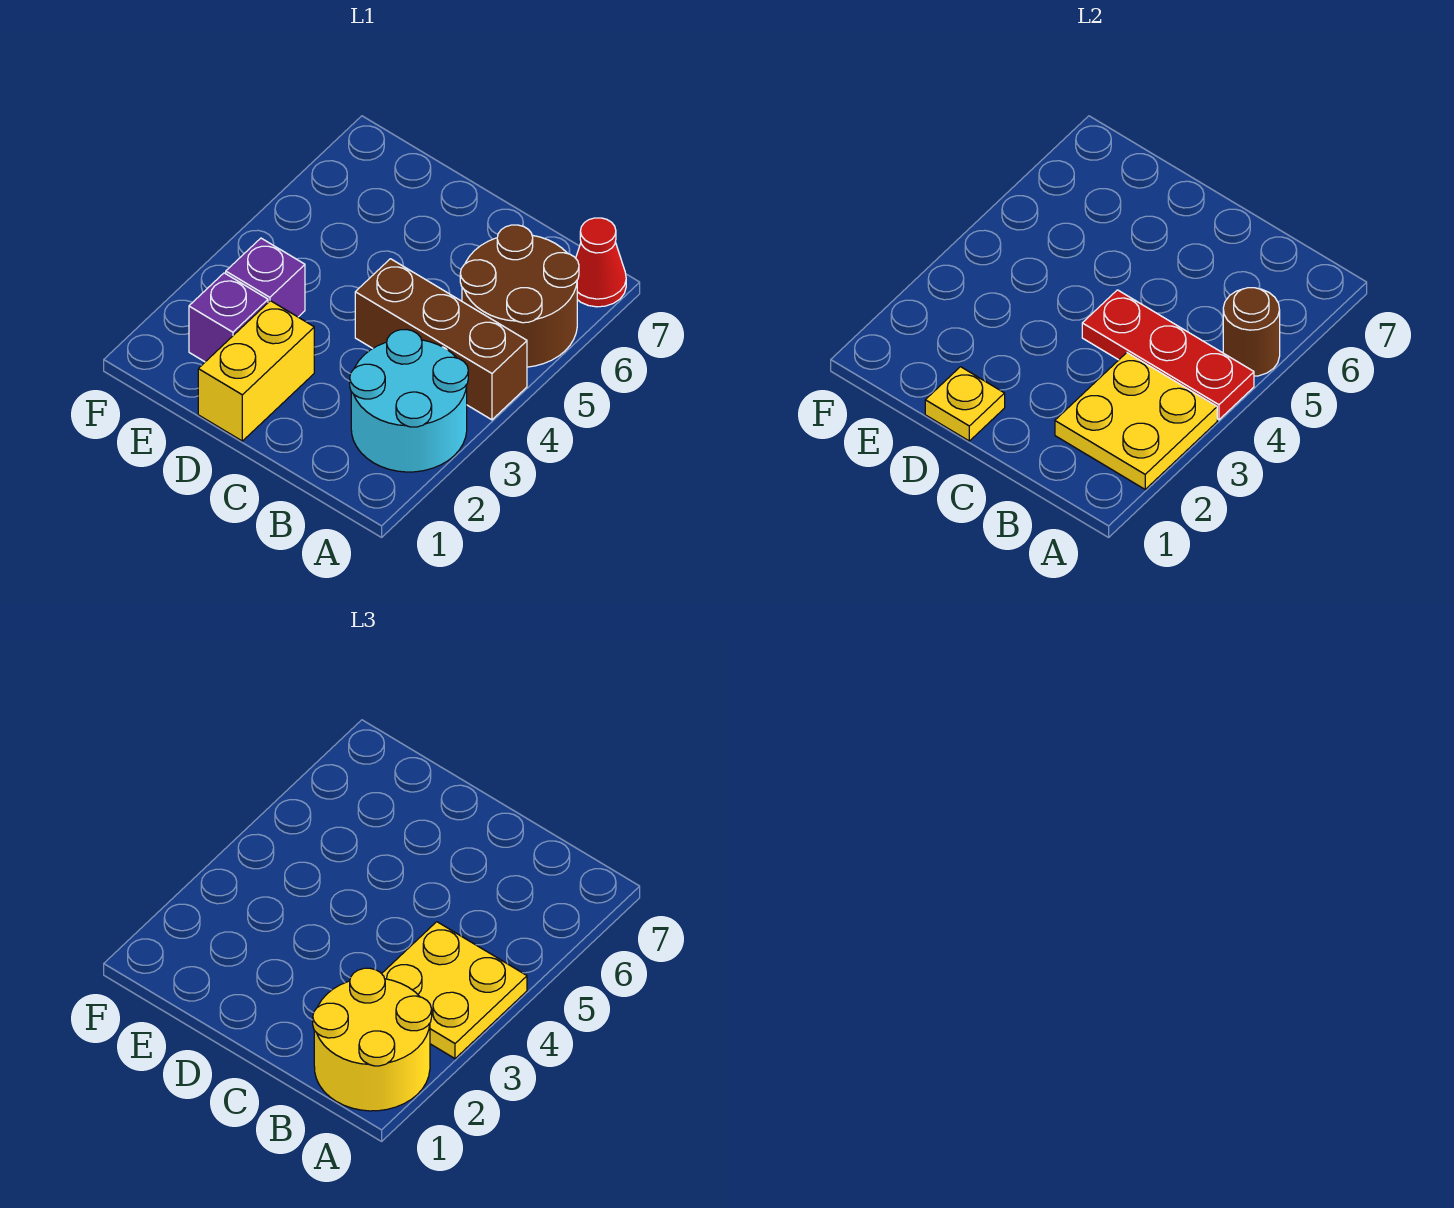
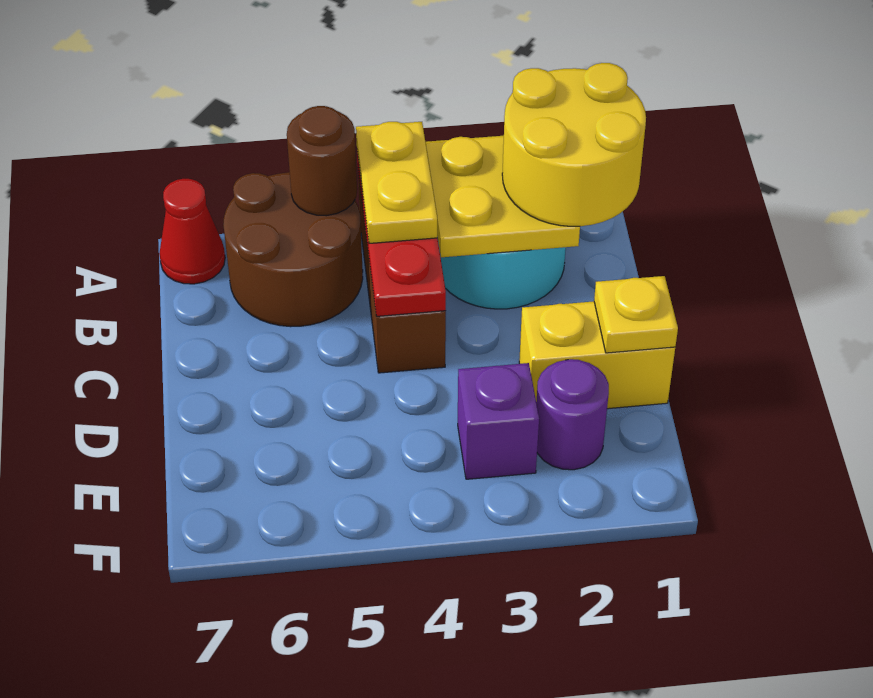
yellow plate A3:B4 level 3 -> yellow plate A4:B4 level 3
purple brick E2 level 1 -> purple round brick E2 level 1

